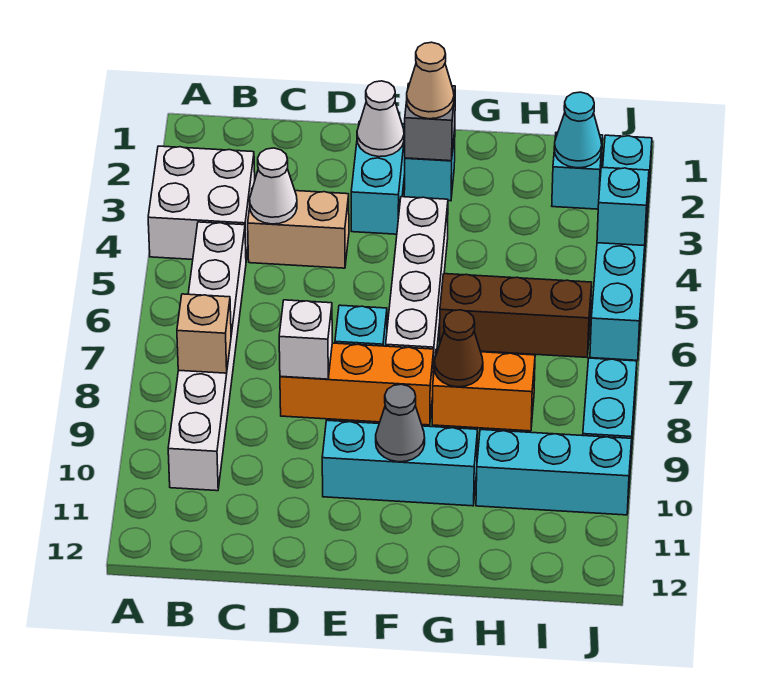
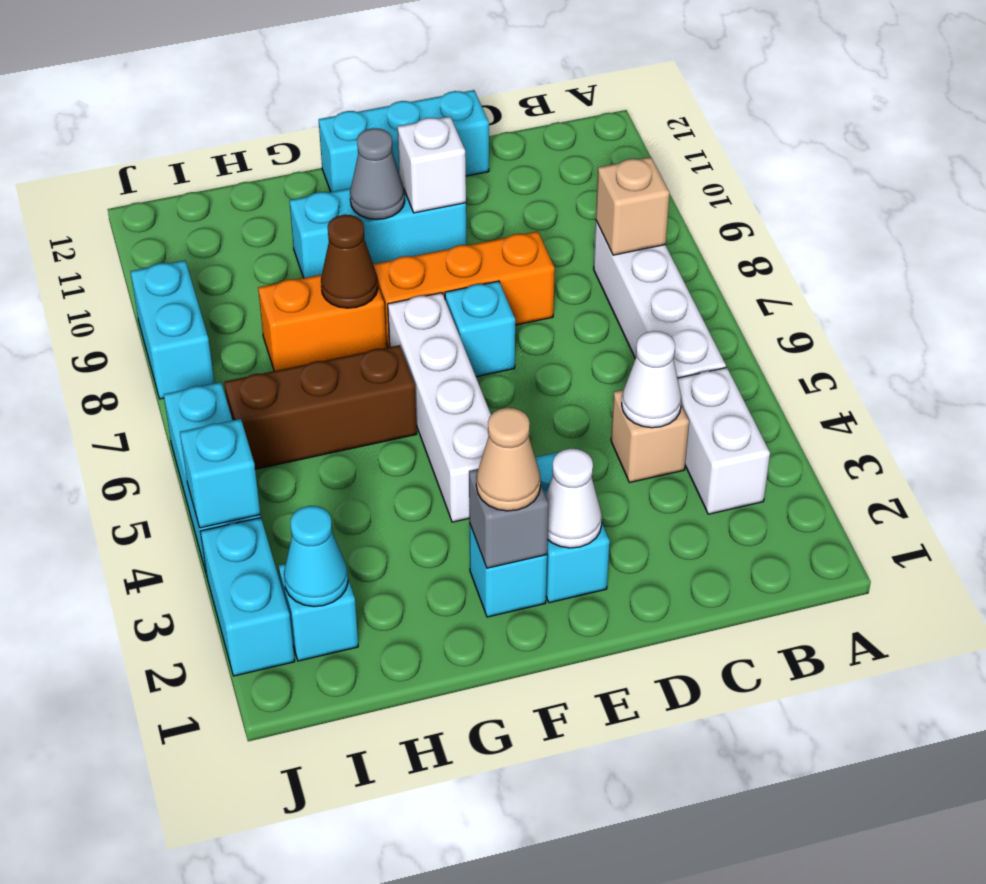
white brick A3:B4 level 1 -> white brick B3:B4 level 1
white brick B5:B10 level 1 -> white brick B5:B8 level 1
tan brick C4:D4 level 1 -> tan brick C4 level 1
white brick D8 level 2 -> white brick E10 level 2
cyan brick H10:J10 level 1 -> cyan brick D12:F12 level 1

